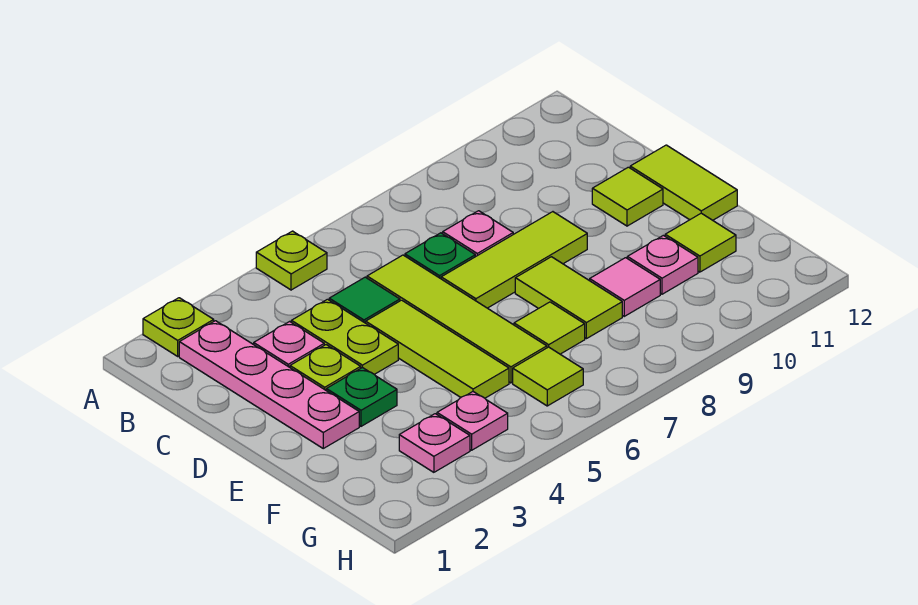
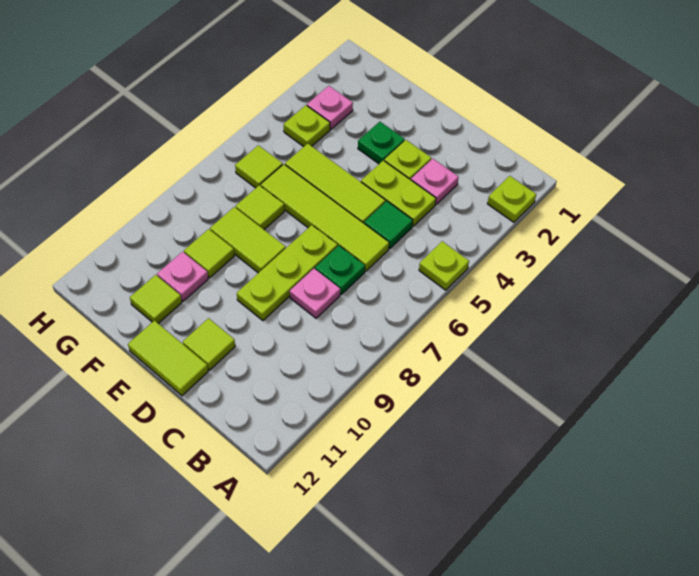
pink plate B2:E2 level 1 -> none
lime tile D7:D9 level 1 -> lime plate D7:D9 level 1
pink tile F9 level 1 -> lime tile F9 level 1
pink plate G4 level 1 -> lime plate G4 level 1

